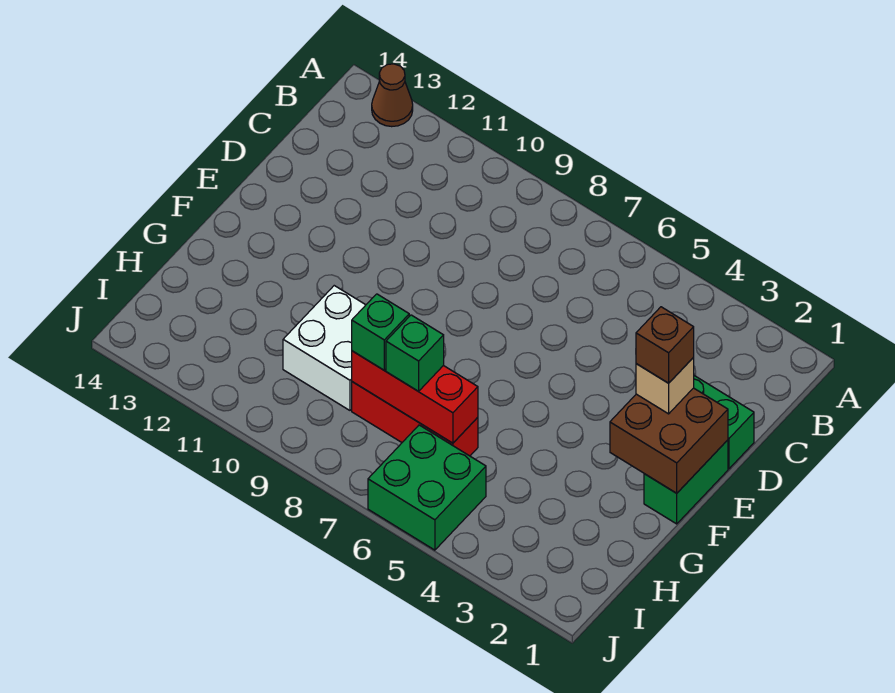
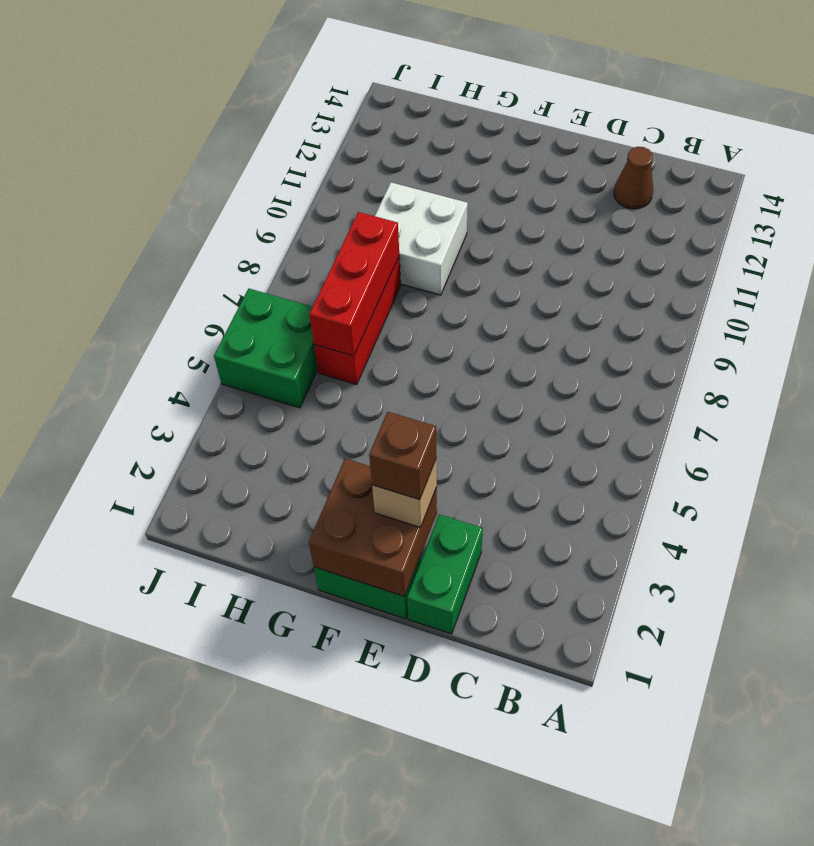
brown cone A13 level 1 -> brown cone C13 level 1
green brick H7 level 3 -> none
green brick H8 level 3 -> none

